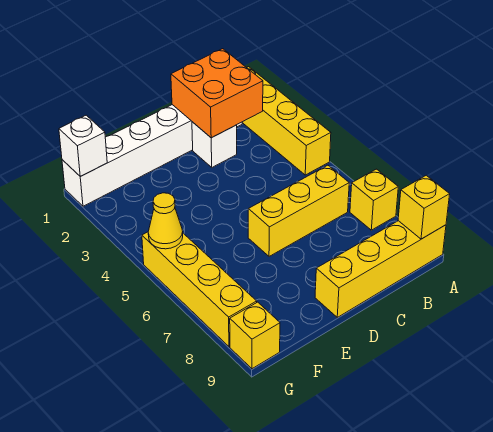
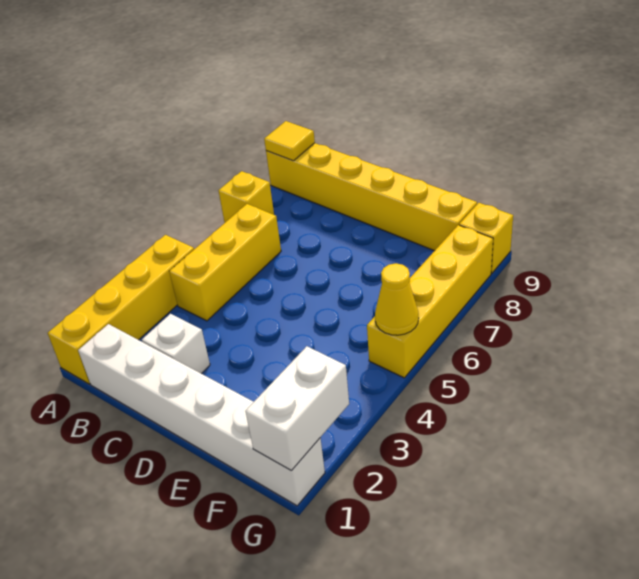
yellow brick A9:D9 level 1 -> yellow brick A9:F9 level 1
yellow brick A9 level 2 -> yellow tile A9 level 2
orange brick B1:C2 level 2 -> none
yellow brick B6:D6 level 1 -> yellow brick B4:B6 level 1
white brick G1 level 2 -> white brick G1:G2 level 2

